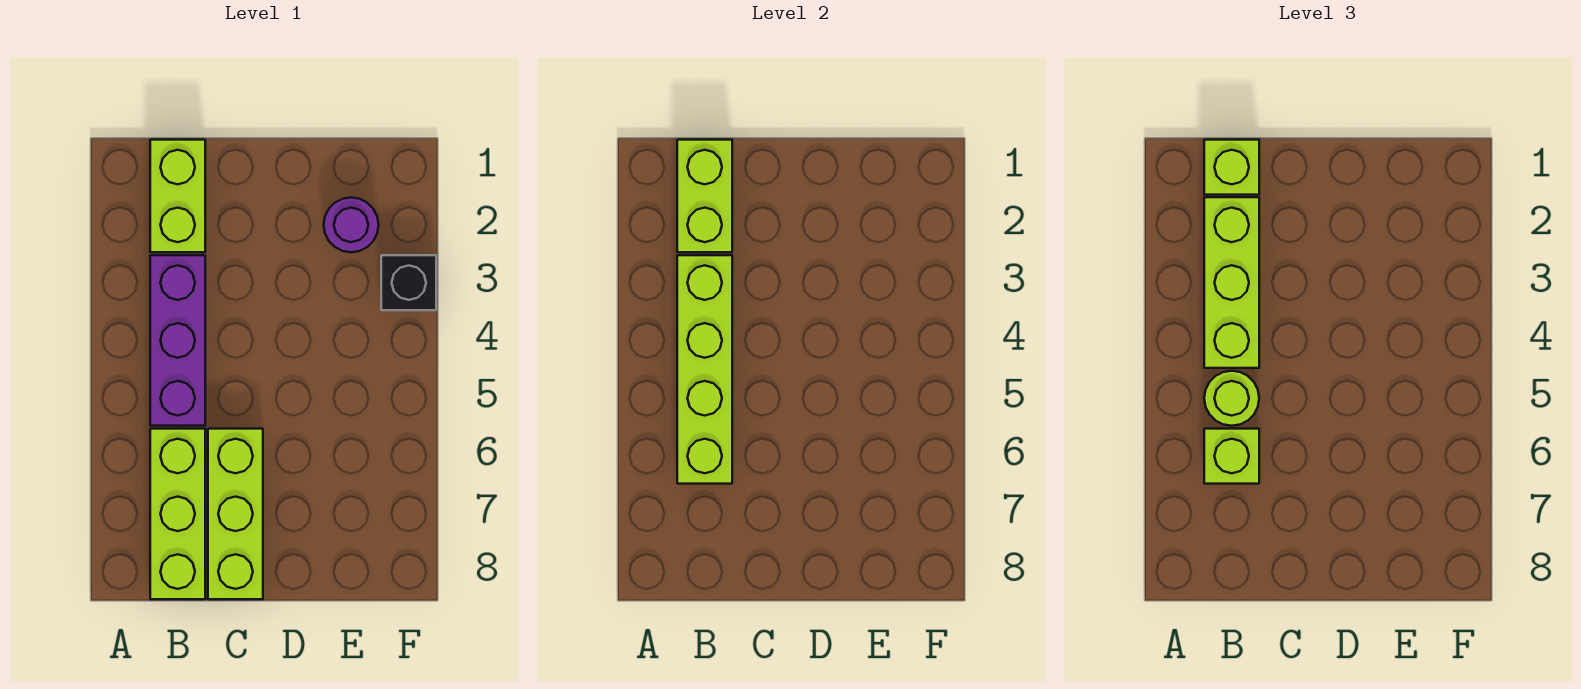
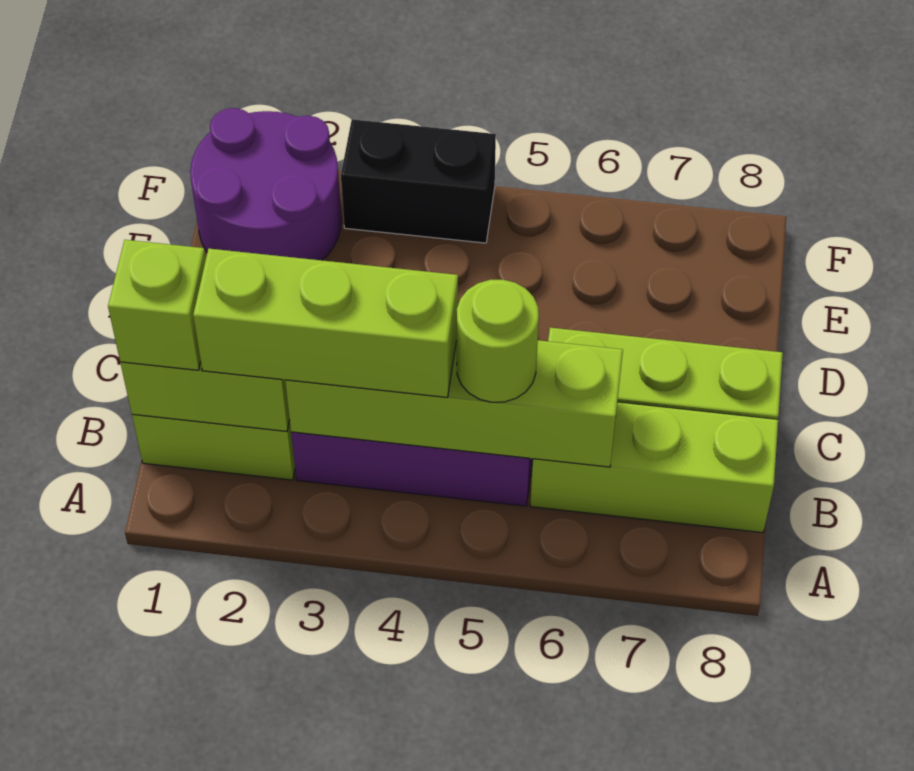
lime brick B6 level 3 -> none
purple round brick E2 level 1 -> purple round brick E1:F2 level 1
black brick F3 level 1 -> black brick F3:F4 level 1

